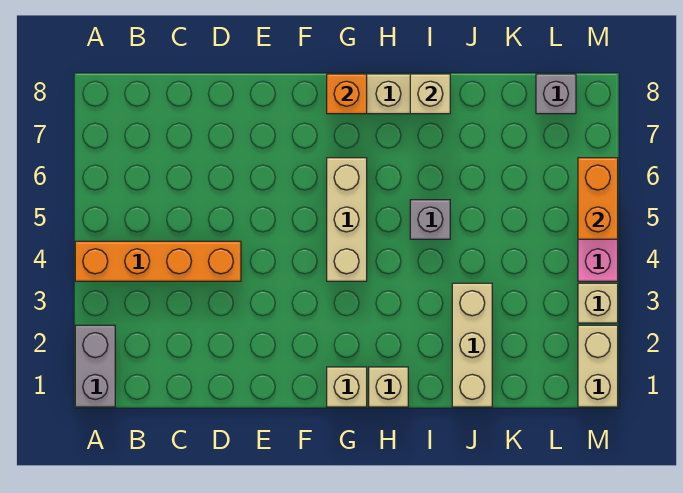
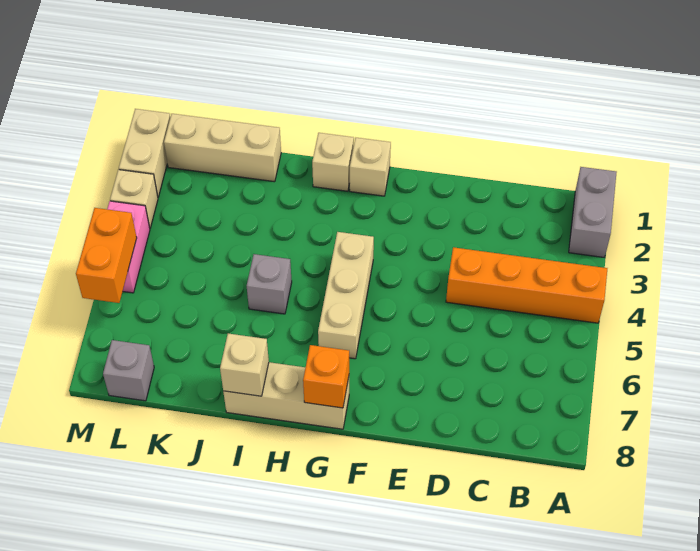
tan brick J1:J3 level 1 -> tan brick J1:L1 level 1

